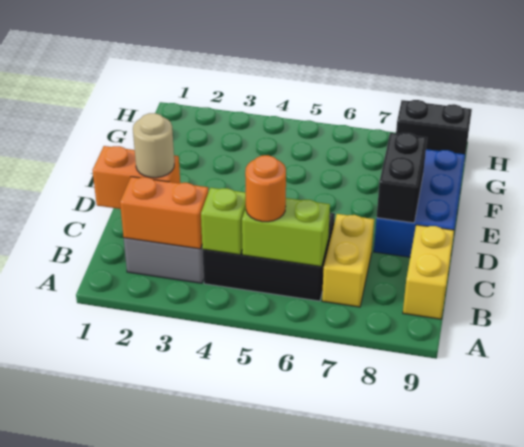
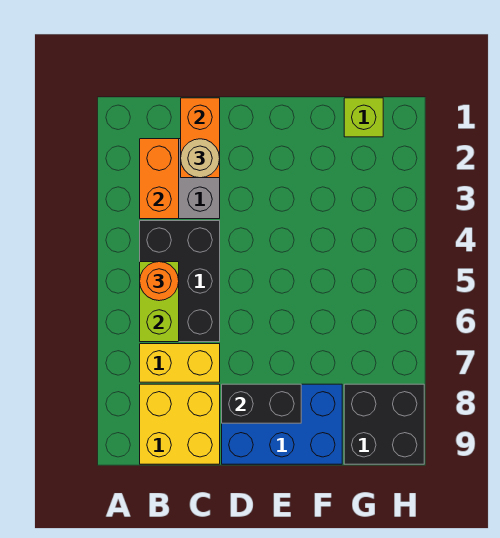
lime brick B4 level 2 -> lime brick G1 level 1
yellow brick B9:C9 level 1 -> yellow brick B8:C9 level 1
black brick H8:H9 level 1 -> black brick G8:H9 level 1

